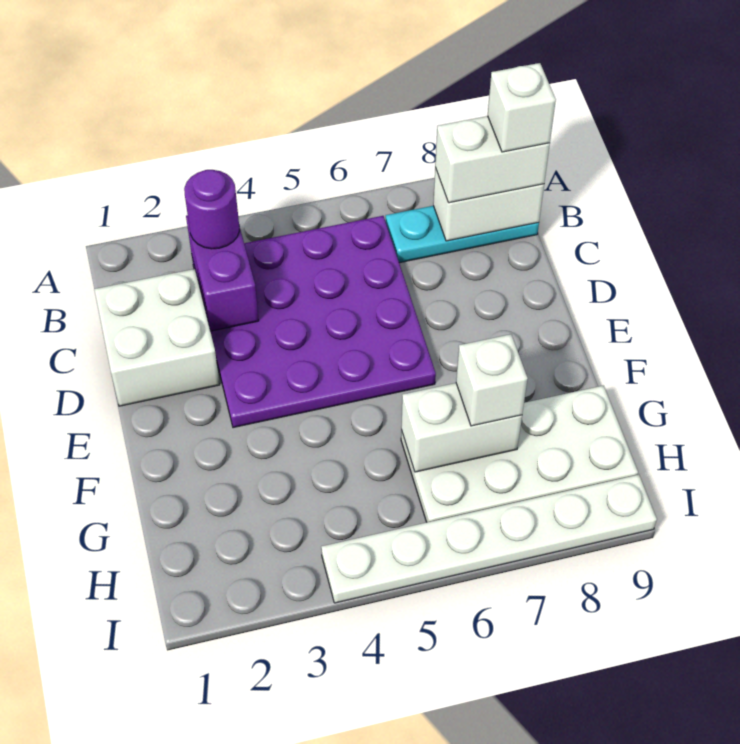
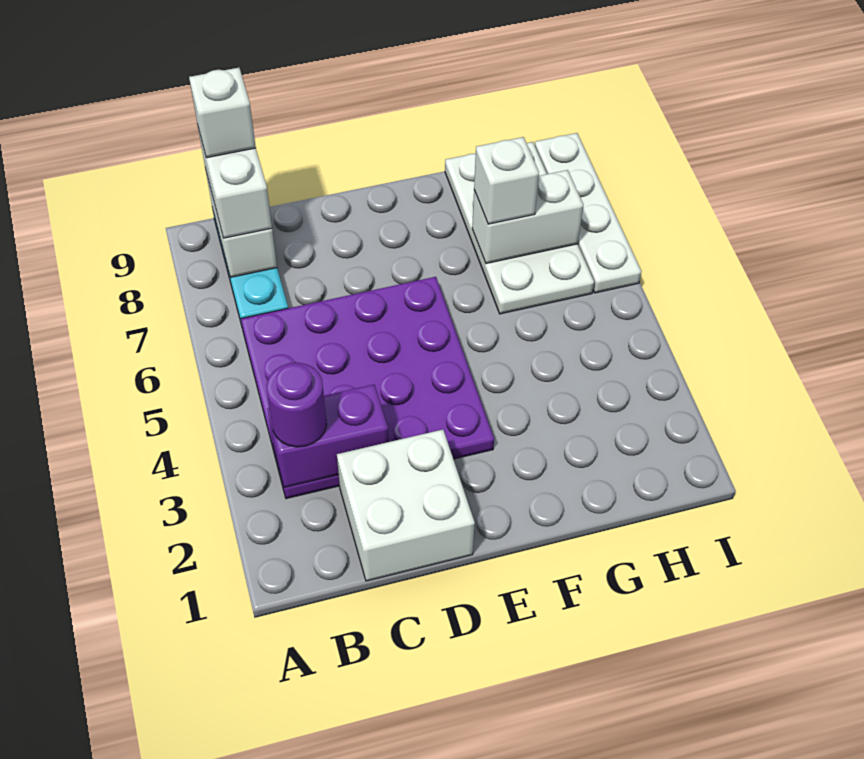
white brick G6:G7 level 2 -> white brick G7:H7 level 2
white plate I4:I9 level 1 -> white plate I6:I9 level 1

